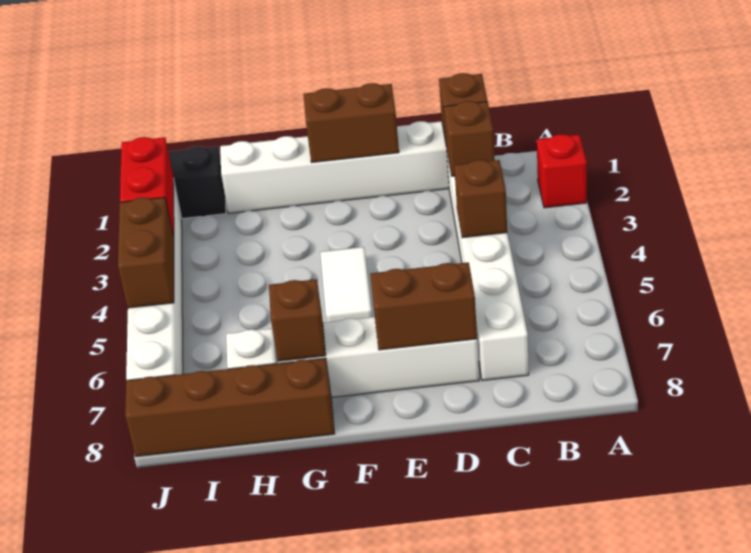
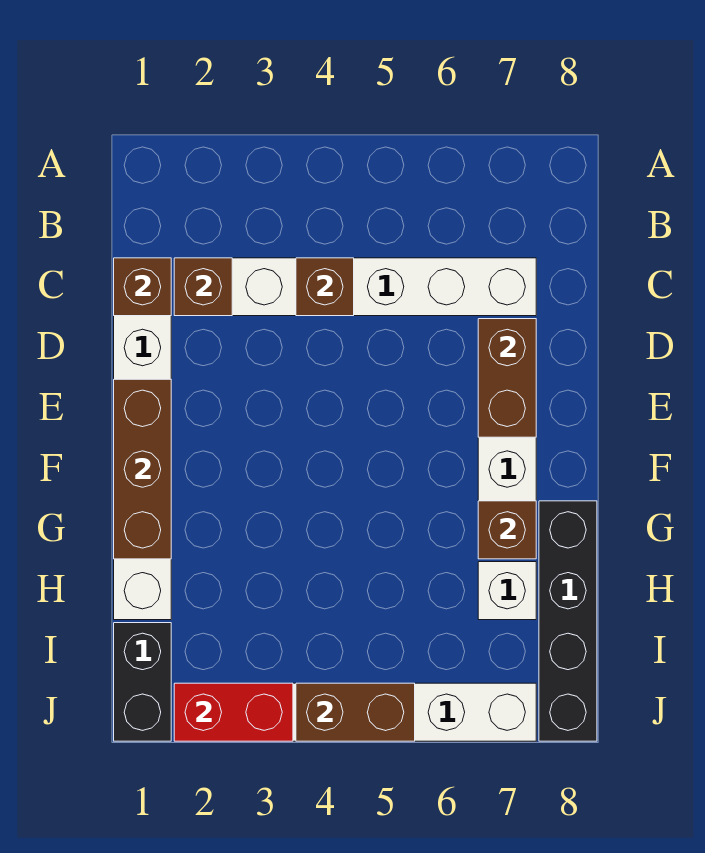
red brick A2 level 1 -> none
brown brick E1:F1 level 2 -> brown brick E1:G1 level 2
white tile F4:F5 level 1 -> none
brown brick G8:J8 level 1 -> black brick G8:J8 level 1

